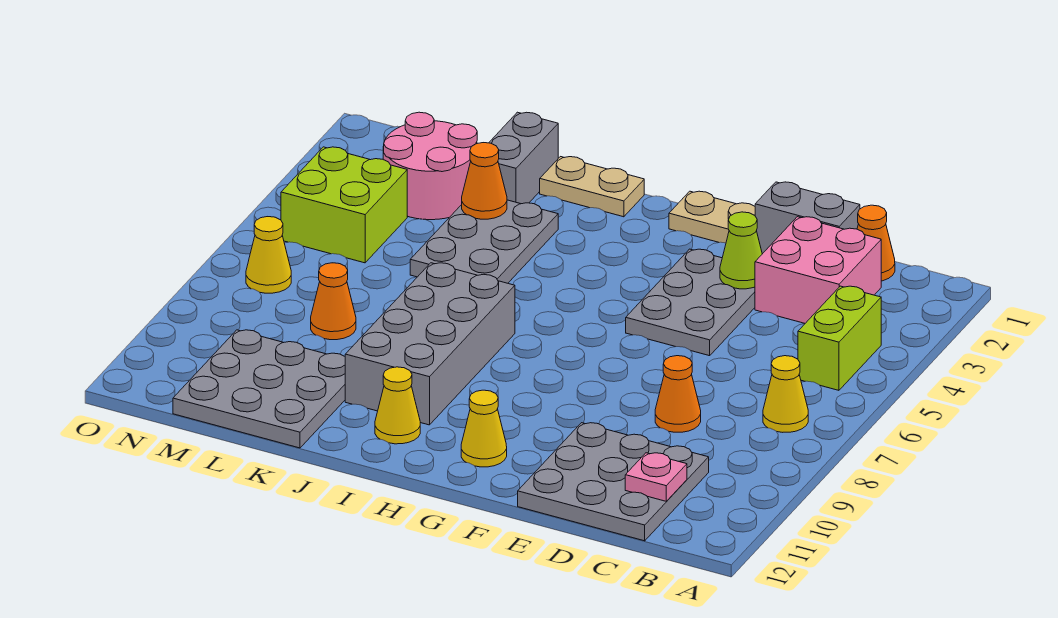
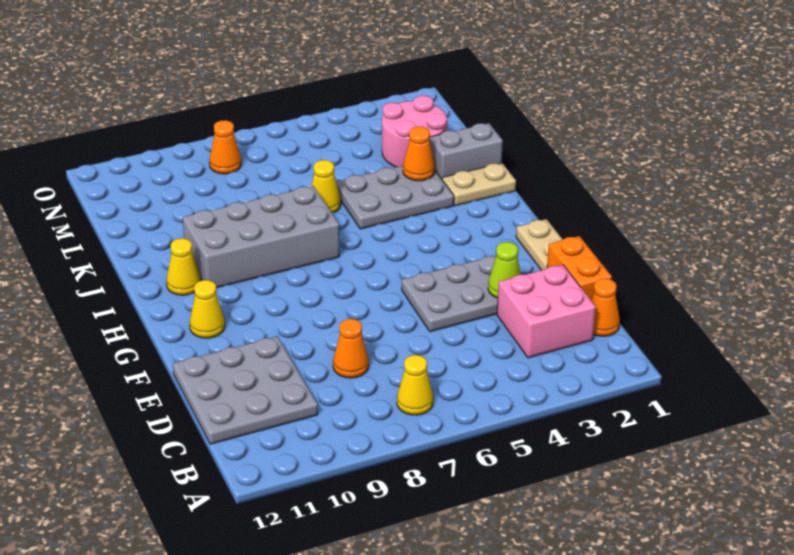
lime brick B4:B5 level 1 -> none
pink plate C11 level 2 -> none
grey brick D1:E1 level 1 -> orange brick D1:E1 level 1
tan plate I1:J1 level 1 -> tan plate J1:J2 level 1
grey plate K10:M12 level 1 -> none
orange cone L8 level 1 -> orange cone N8 level 1
lime brick M4:N5 level 1 -> none
yellow cone N7 level 1 -> yellow cone K6 level 1

